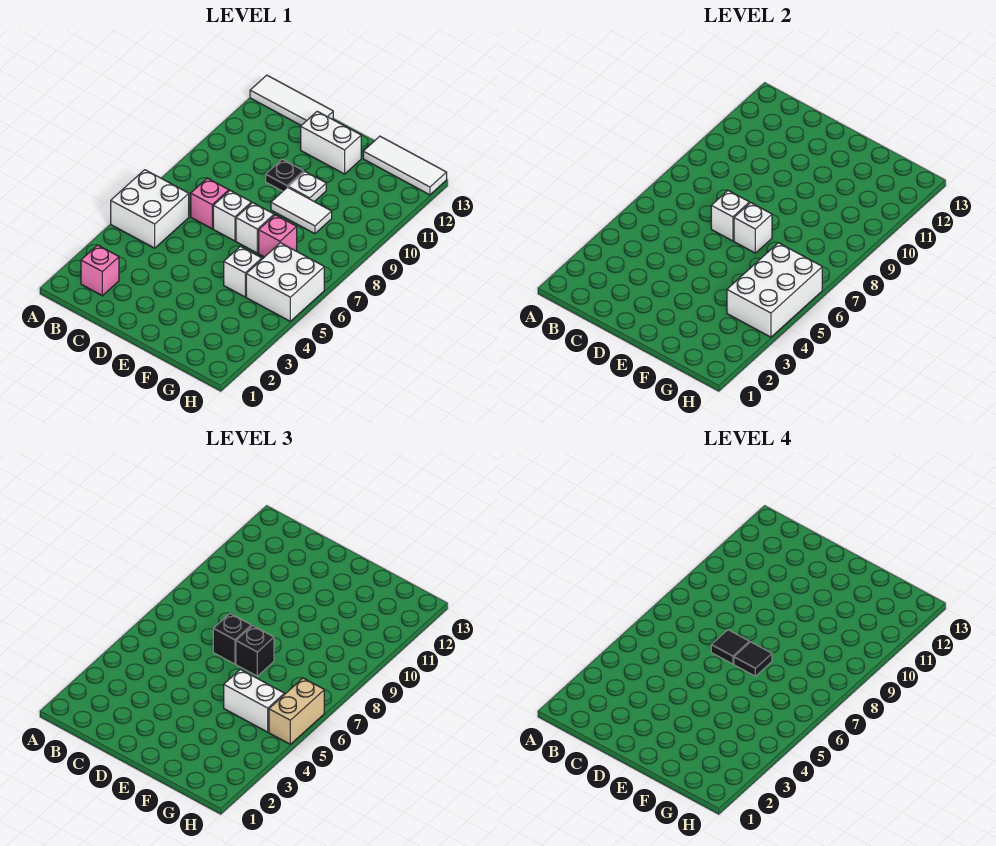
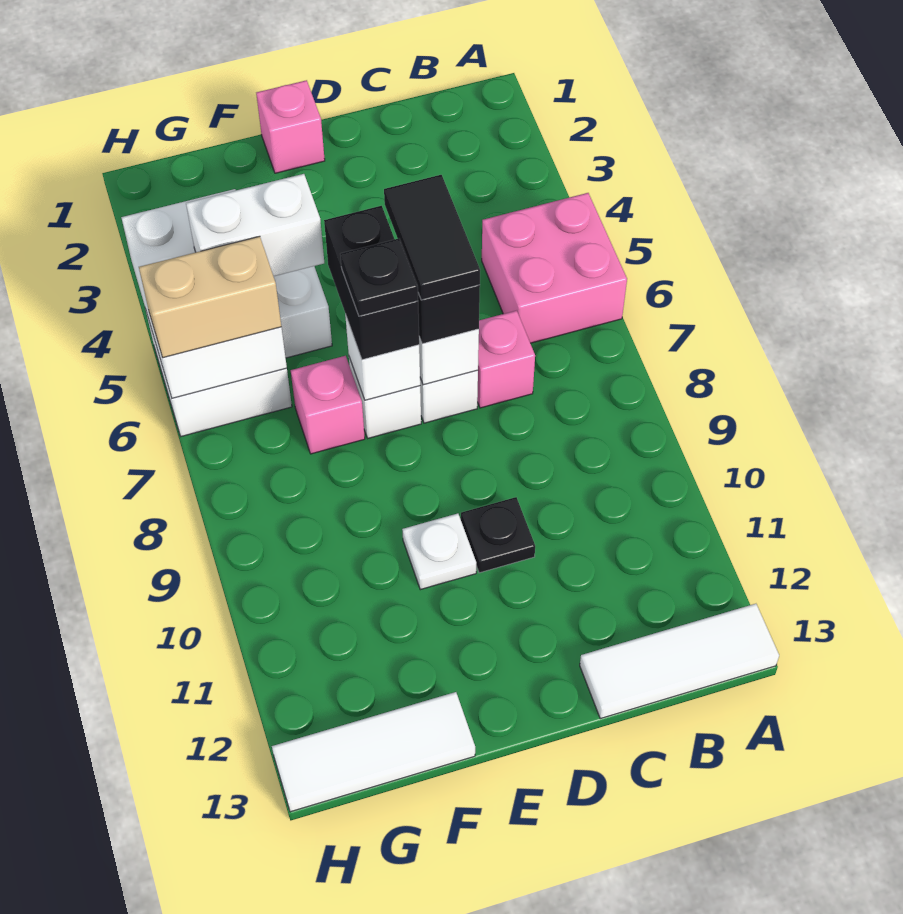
white brick A5:B6 level 1 -> pink brick A5:B6 level 1
pink brick B2 level 1 -> pink brick E1 level 1
black tile D7 level 4 -> black tile D6:D7 level 4
white brick D12:E12 level 1 -> none
black brick E7 level 3 -> black brick E6:E7 level 3
black tile E7 level 4 -> black plate E7 level 4
white tile E9:F9 level 1 -> none
tan brick H5:H6 level 3 -> tan brick G6:H6 level 3

